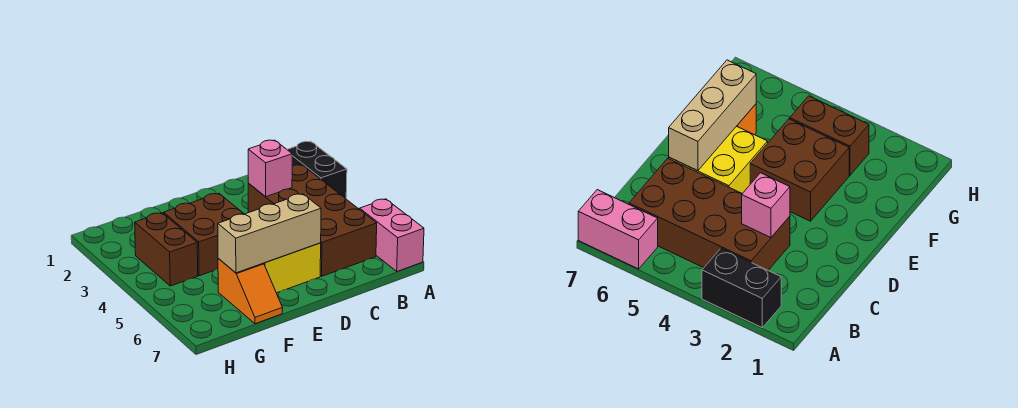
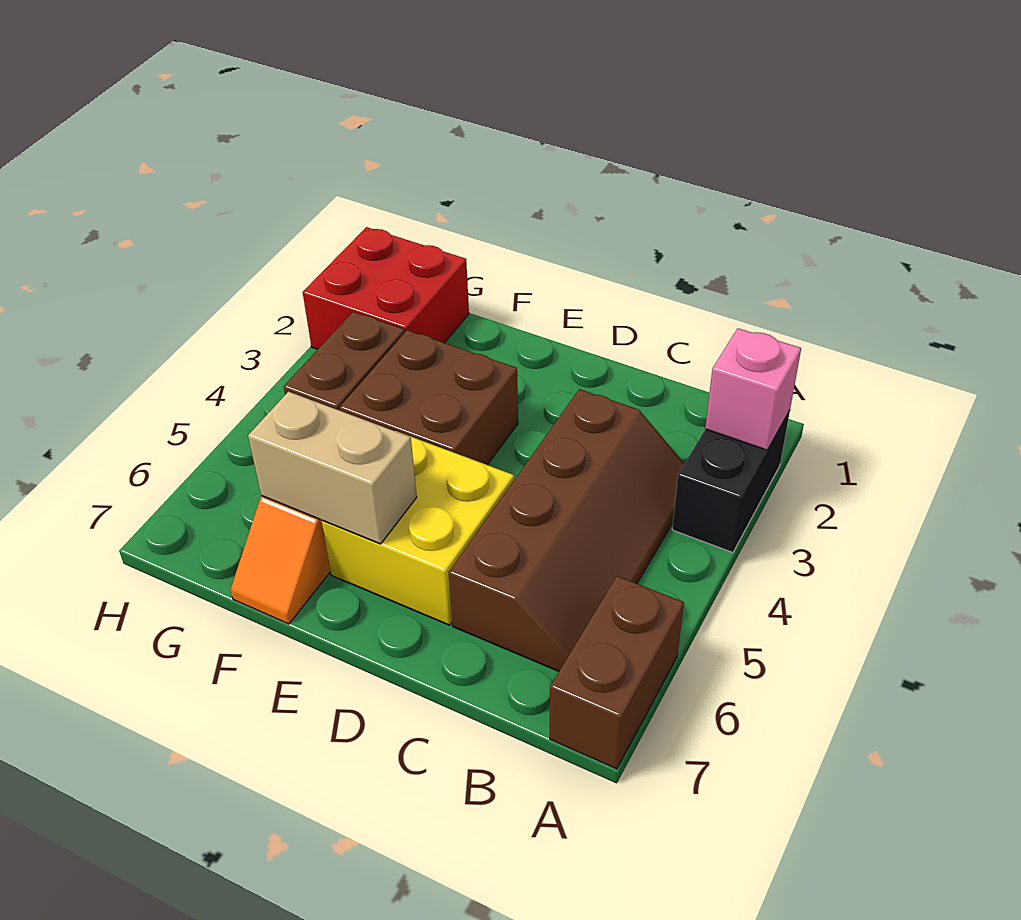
pink brick A6:A7 level 1 -> brown brick A6:A7 level 1
brown brick B3:C6 level 1 -> brown slope B3:C6 level 1 top C
pink brick C3 level 2 -> pink brick A2 level 2
tan brick D6:F6 level 2 -> tan brick E6:F6 level 2
none -> red brick G1:H2 level 1

